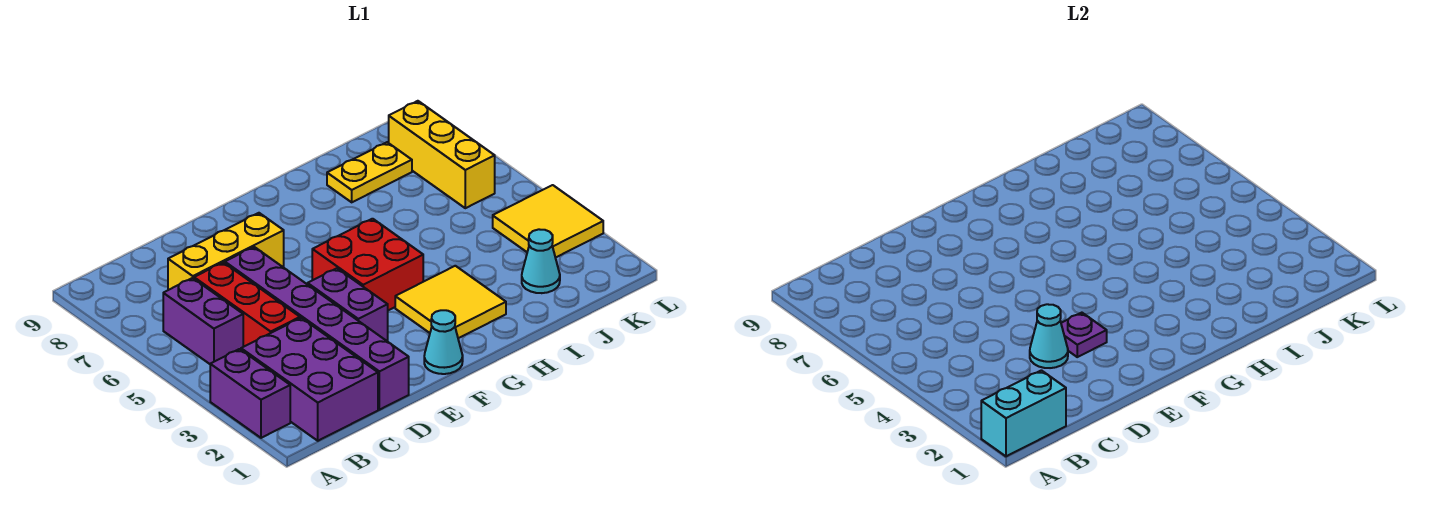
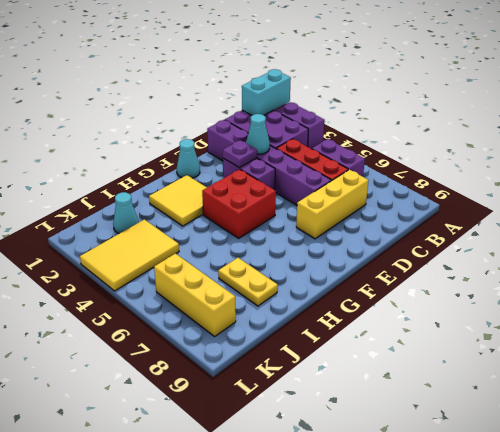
yellow plate I8:J8 level 1 -> yellow plate I7:I8 level 1
yellow tile K3:L4 level 1 -> yellow tile J3:L4 level 1

